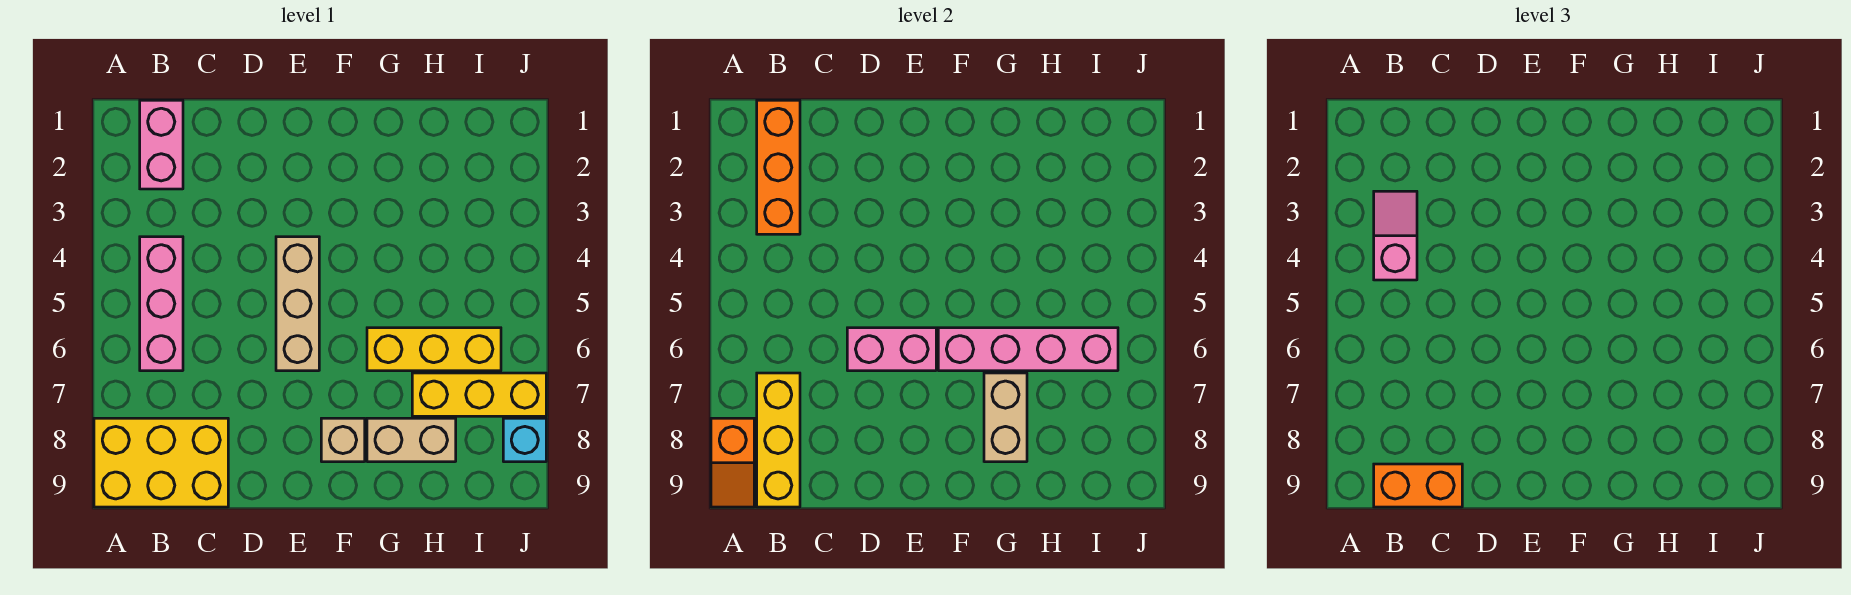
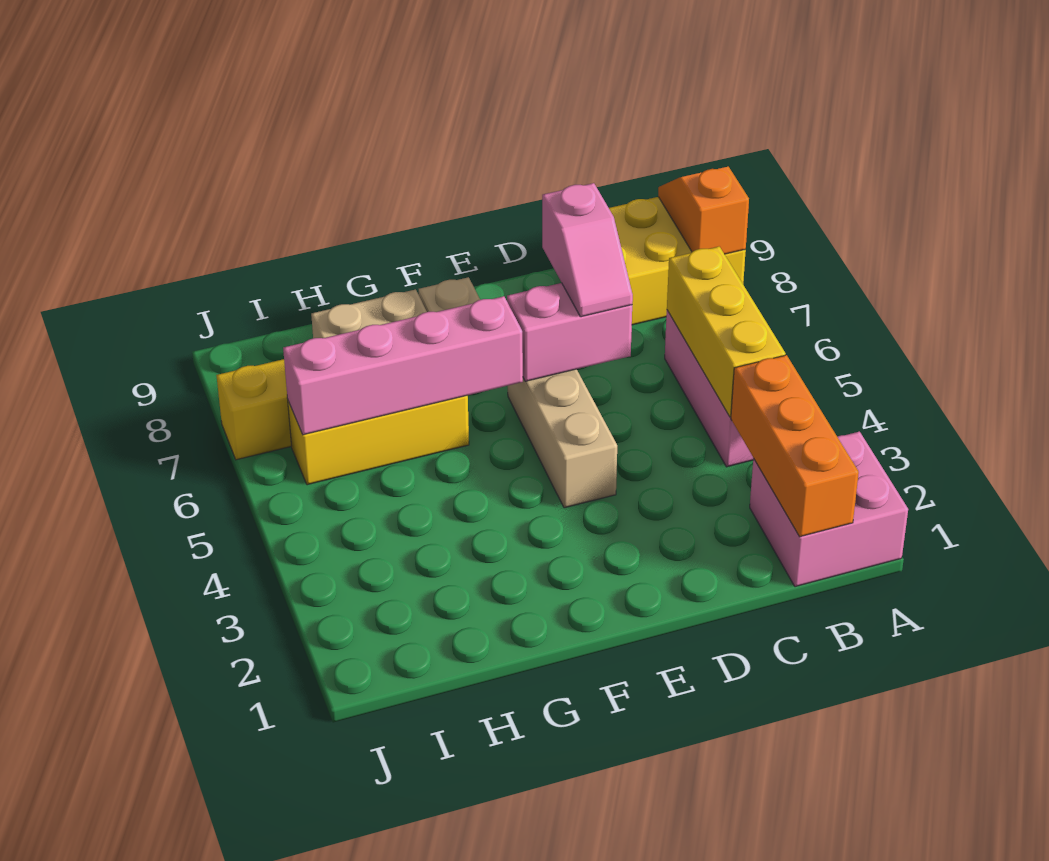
pink brick B1:B2 level 1 -> pink brick A1:B2 level 1
pink slope B3:B4 level 3 top 4 -> pink slope D6:D7 level 3 top 7
yellow brick B7:B9 level 2 -> yellow brick B4:B6 level 2
orange brick B9:C9 level 3 -> none
tan brick G7:G8 level 2 -> none
cyan brick J8 level 1 -> none

